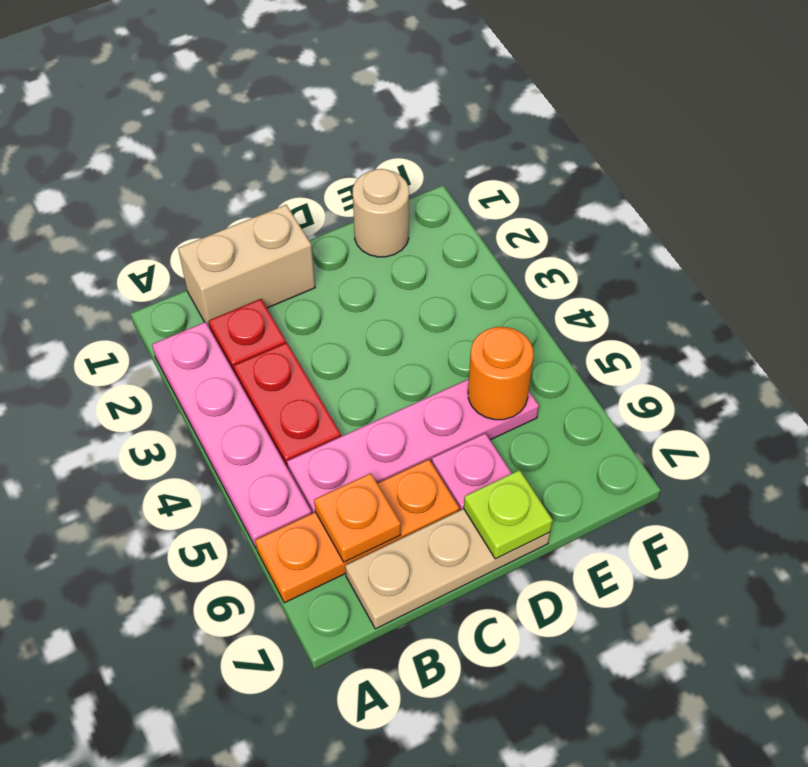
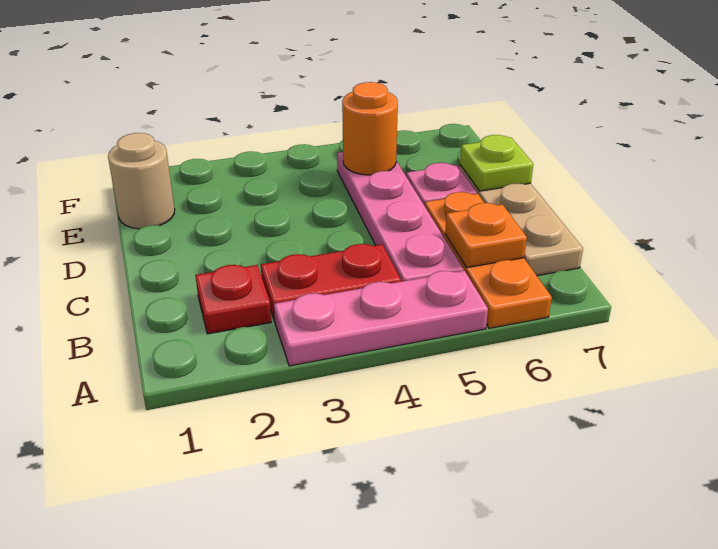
pink plate A2:A5 level 1 -> pink plate A3:A5 level 1
tan brick B1:C1 level 1 -> none

